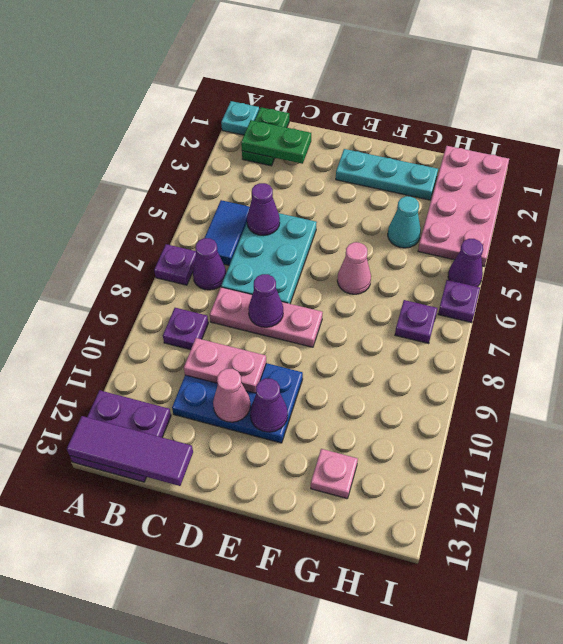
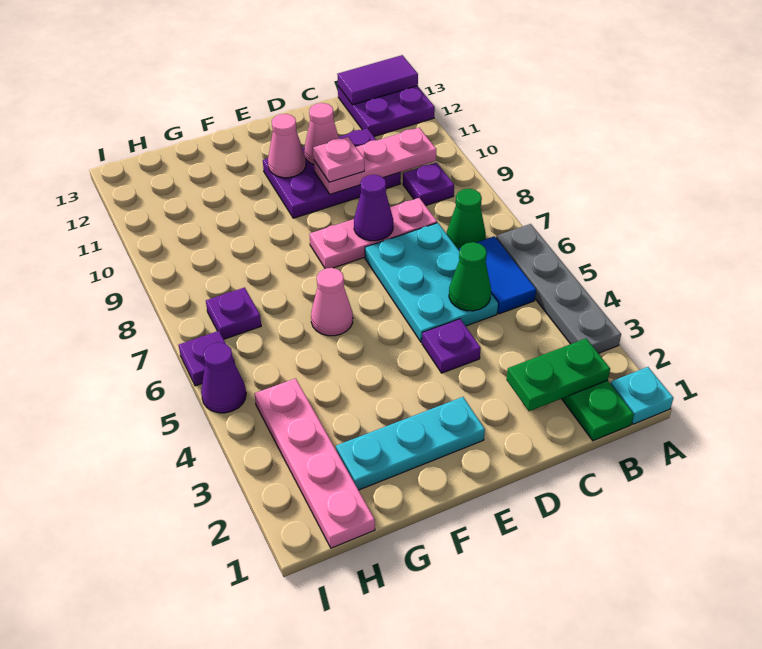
none -> grey plate A3:A6 level 1
purple plate A7 level 1 -> purple plate D4 level 1
purple tile A13:C13 level 2 -> purple tile A13:B13 level 2
purple cone B7 level 1 -> green cone B7 level 1
purple cone C5 level 2 -> green cone C5 level 2
blue plate C10:E11 level 1 -> purple plate C10:E11 level 1
pink plate C10:D10 level 2 -> pink plate B10:D10 level 2
purple cone E11 level 2 -> pink cone E11 level 2
cyan cone G4 level 1 -> none
pink plate G12 level 1 -> pink plate D10 level 3
pink plate H1:I4 level 1 -> pink plate H1:H4 level 1

